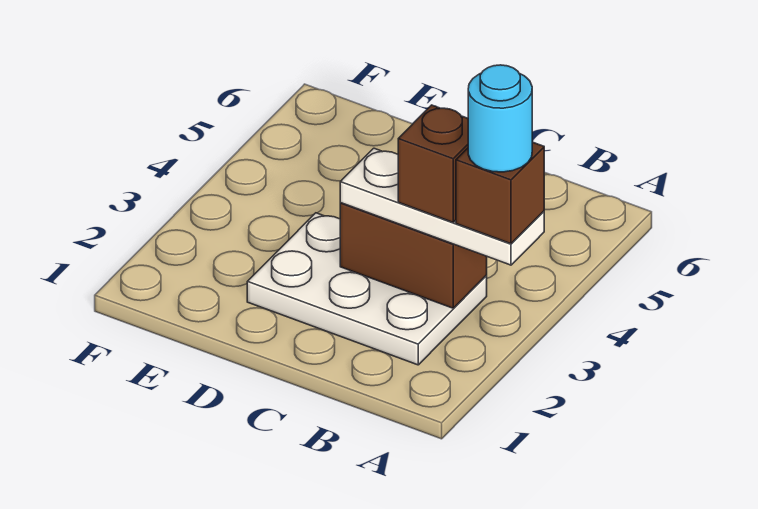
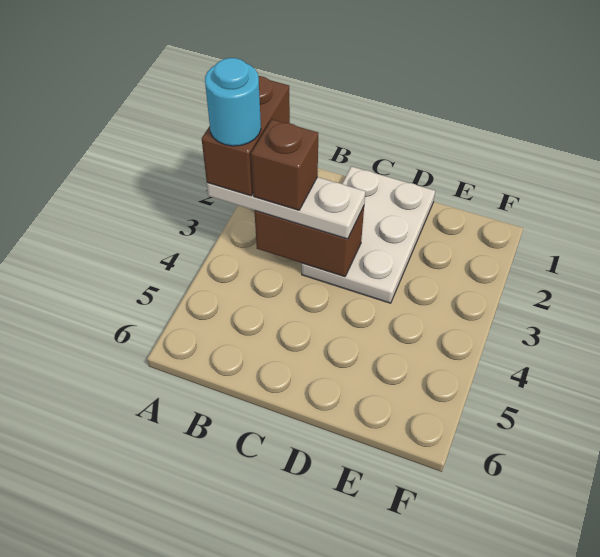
brown brick A3 level 4 -> brown brick A2:A3 level 4
white plate B2:D3 level 1 -> white plate C1:D3 level 1

